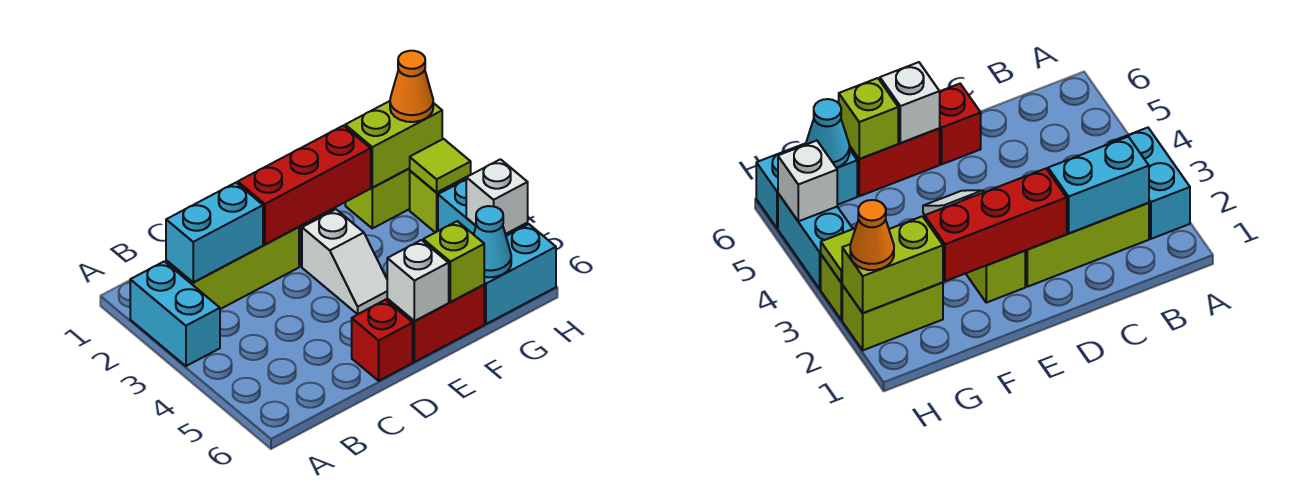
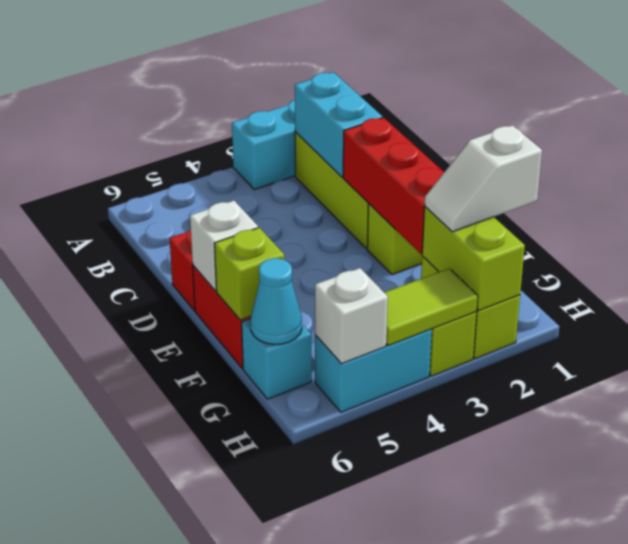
white slope E3:E4 level 1 top 3 -> white slope G1:G2 level 3 top 1
cyan brick G6:H6 level 1 -> cyan brick G6 level 1
orange cone H2 level 3 -> none
lime tile H3 level 2 -> lime tile H3:H4 level 2

